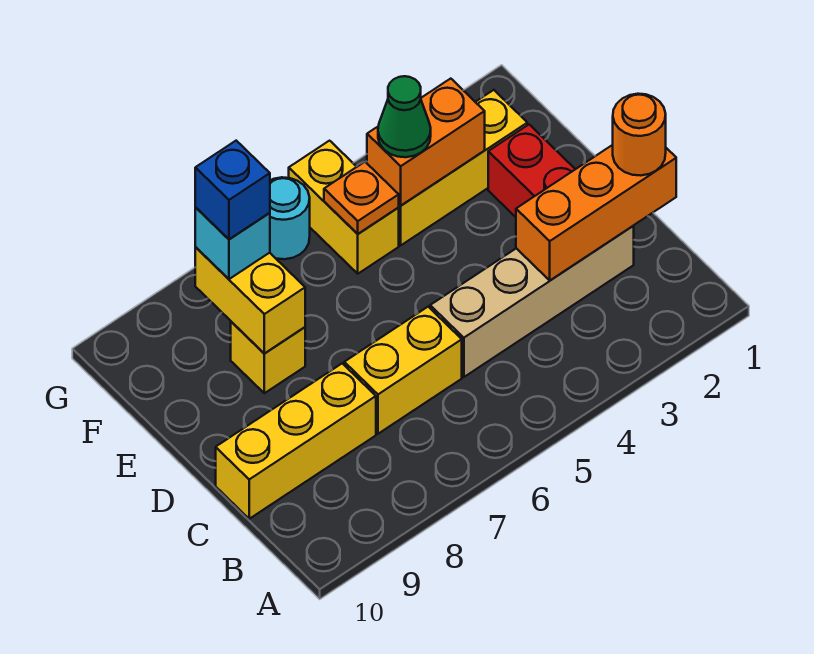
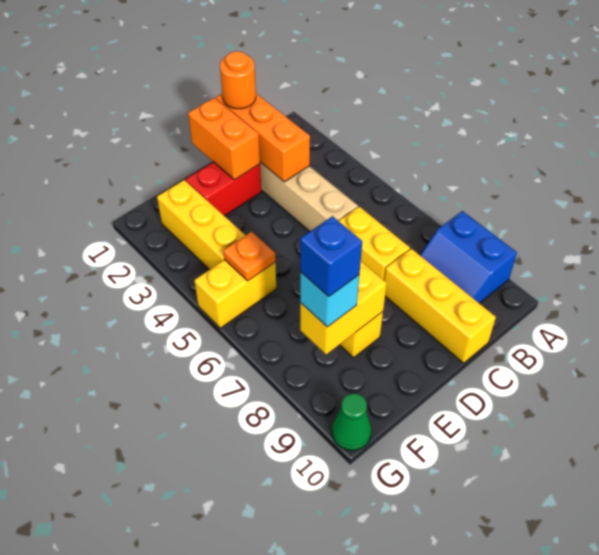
none -> blue slope A8:B9 level 1 top A
orange brick F3:F4 level 2 -> orange brick D1:D2 level 2
green cone F4 level 3 -> green cone G10 level 1
cyan round brick G6 level 1 -> none

